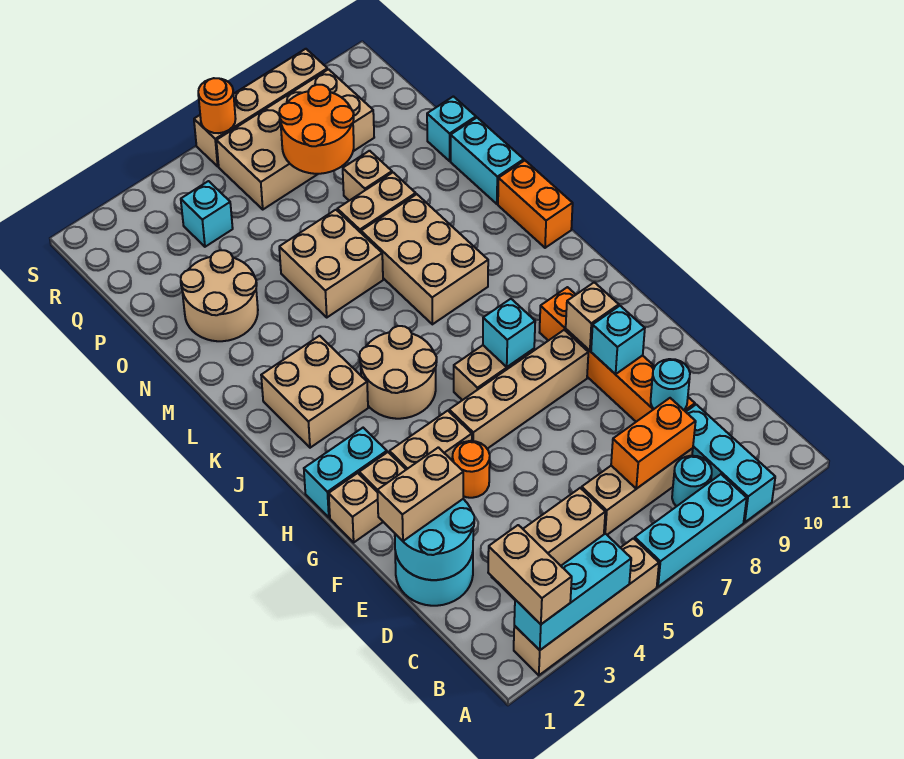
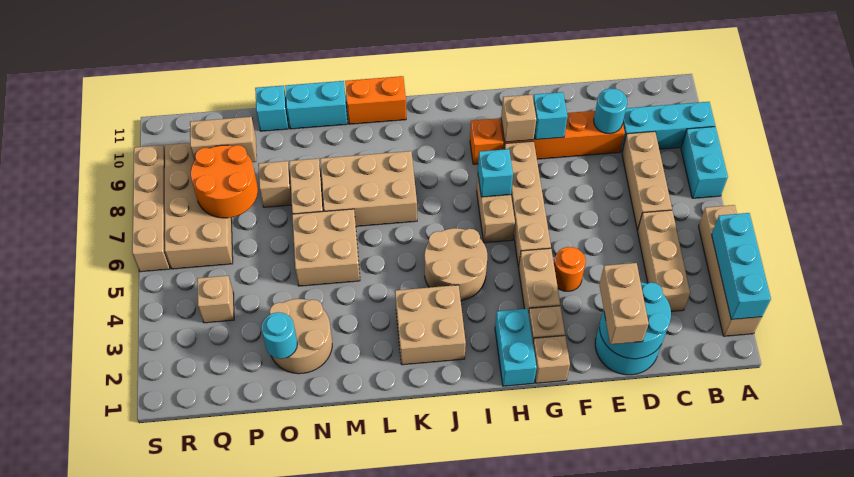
tan brick A2:B2 level 3 -> tan brick P9:Q9 level 2
cyan brick A6:A8 level 1 -> cyan brick A7:A8 level 1
cyan round brick B8 level 1 -> cyan round brick O2 level 2
orange brick C7:C8 level 2 -> none
cyan brick Q4 level 1 -> tan brick Q4 level 1
orange round brick S6 level 2 -> none

